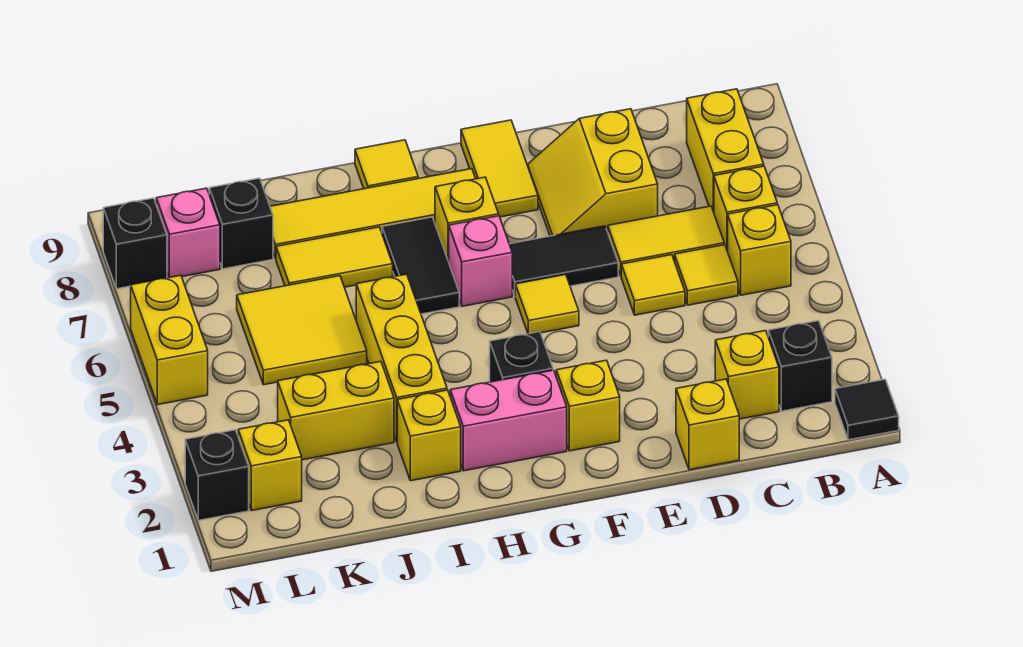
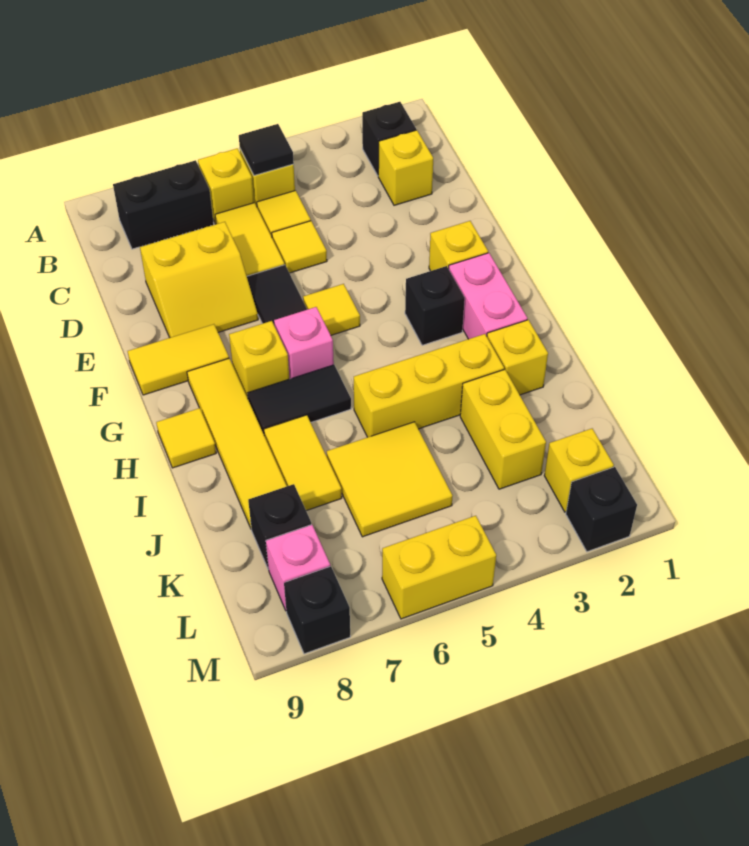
black tile A1 level 1 -> black tile B5 level 2
yellow brick B7:B8 level 1 -> black brick B7:B8 level 1
yellow brick D1 level 1 -> none

